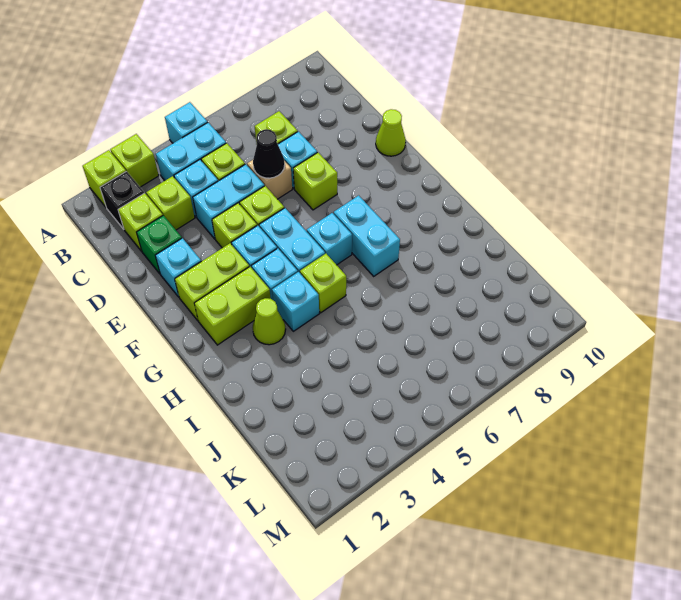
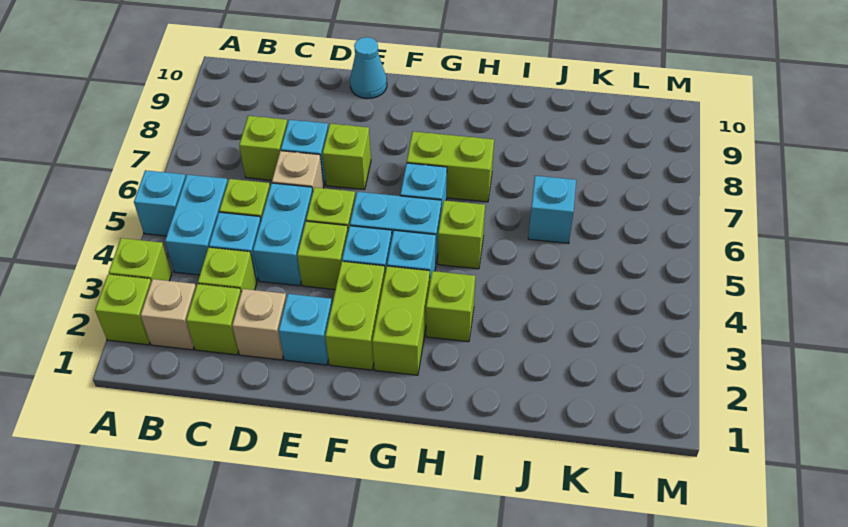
black brick B2 level 1 -> tan brick B2 level 1
green brick D2 level 1 -> tan brick D2 level 1
black cone D6 level 2 -> none
lime cone E10 level 1 -> cyan cone E10 level 1
cyan brick G7:H7 level 1 -> lime brick G7:H7 level 1
lime cone H3 level 1 -> lime brick H3 level 1
cyan brick H4 level 1 -> cyan brick J6 level 1

